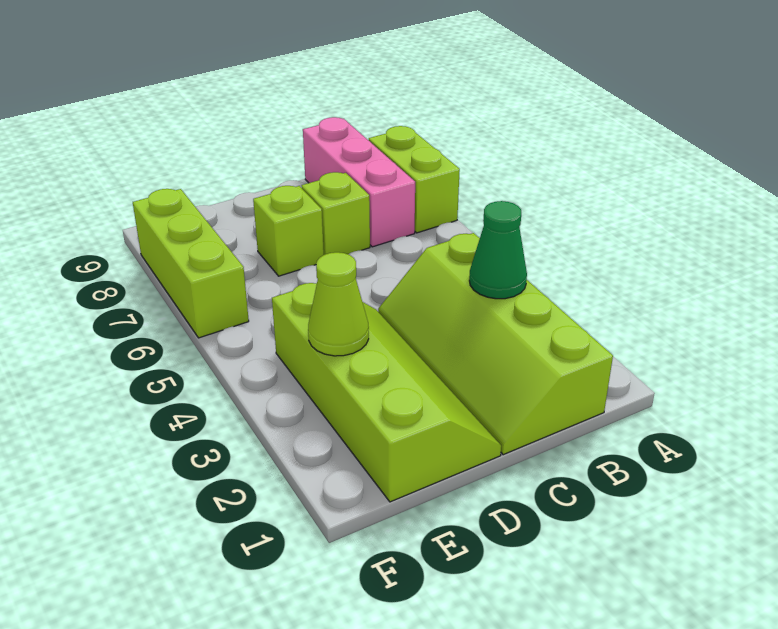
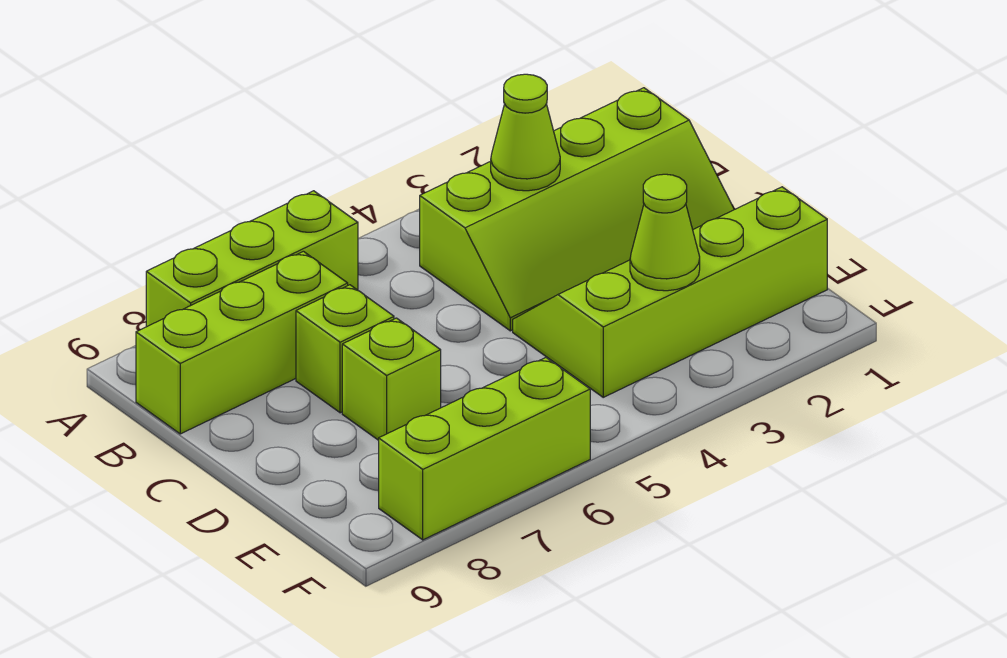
lime brick A7:A8 level 1 -> lime brick A6:A8 level 1
green cone B3 level 2 -> lime cone B3 level 2
pink brick B7:B9 level 1 -> lime brick B7:B9 level 1

